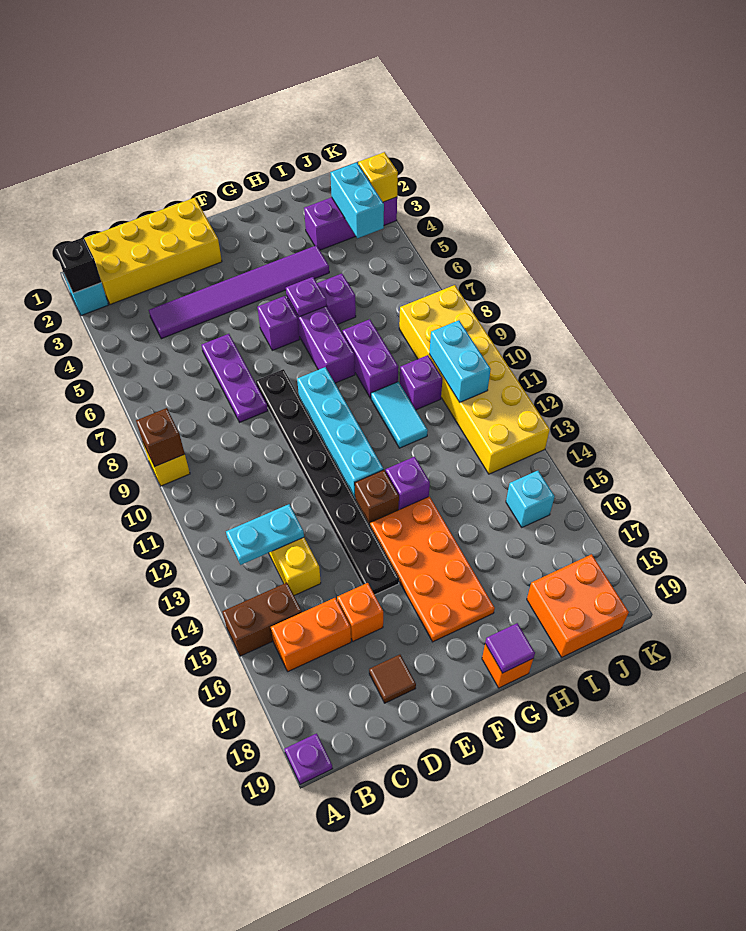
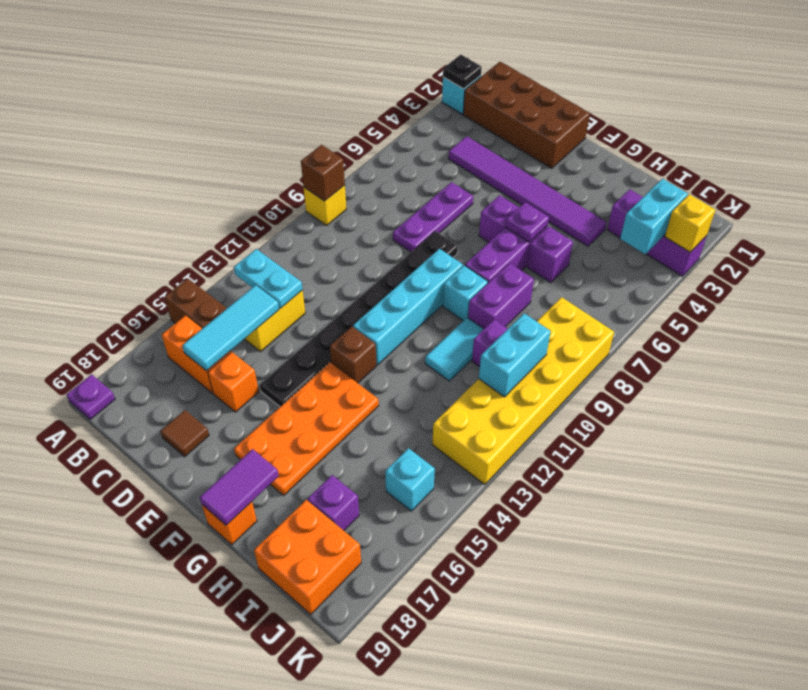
black brick A2 level 2 -> black plate A2 level 2
yellow brick B1:E2 level 1 -> brown brick B1:E2 level 1
none -> cyan tile C14:C16 level 2
none -> cyan brick G9 level 1
purple brick G13 level 1 -> purple brick I17 level 1
purple tile G19 level 2 -> purple tile G18:G19 level 2

